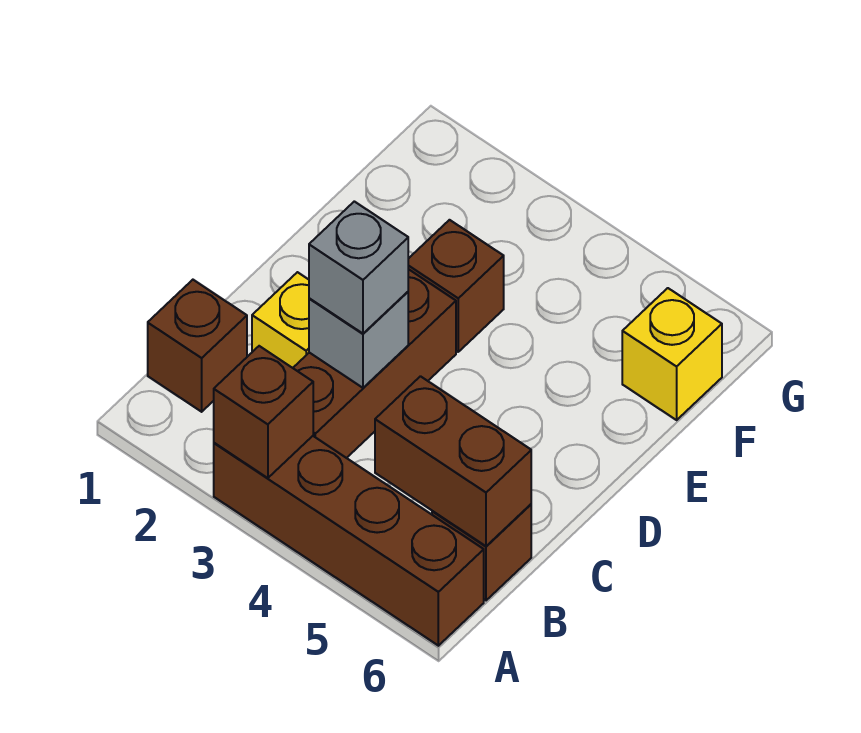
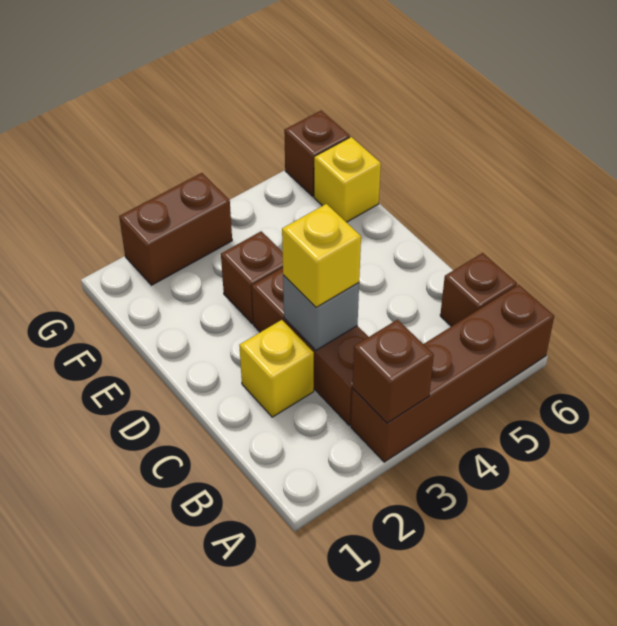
brown brick B1 level 1 -> brown brick G6 level 1
brown brick B5:B6 level 2 -> brown brick G2:G3 level 1
grey brick C3 level 3 -> yellow brick C3 level 3

